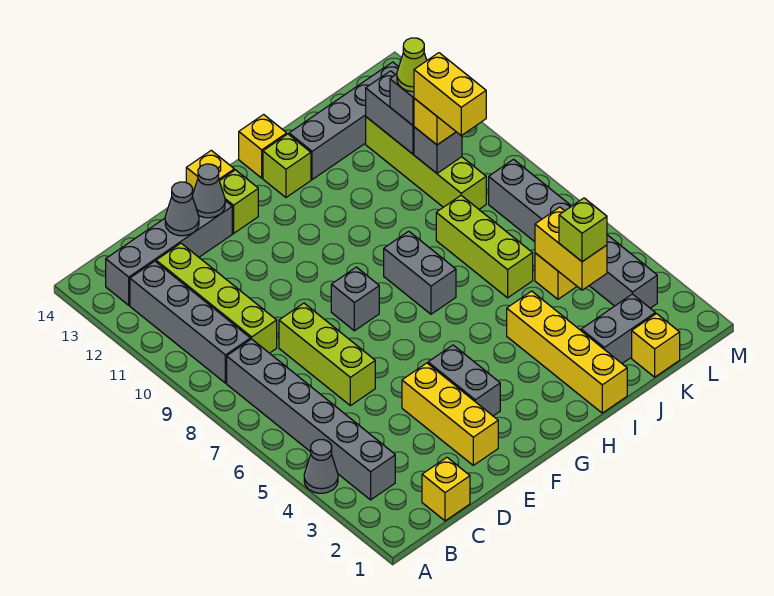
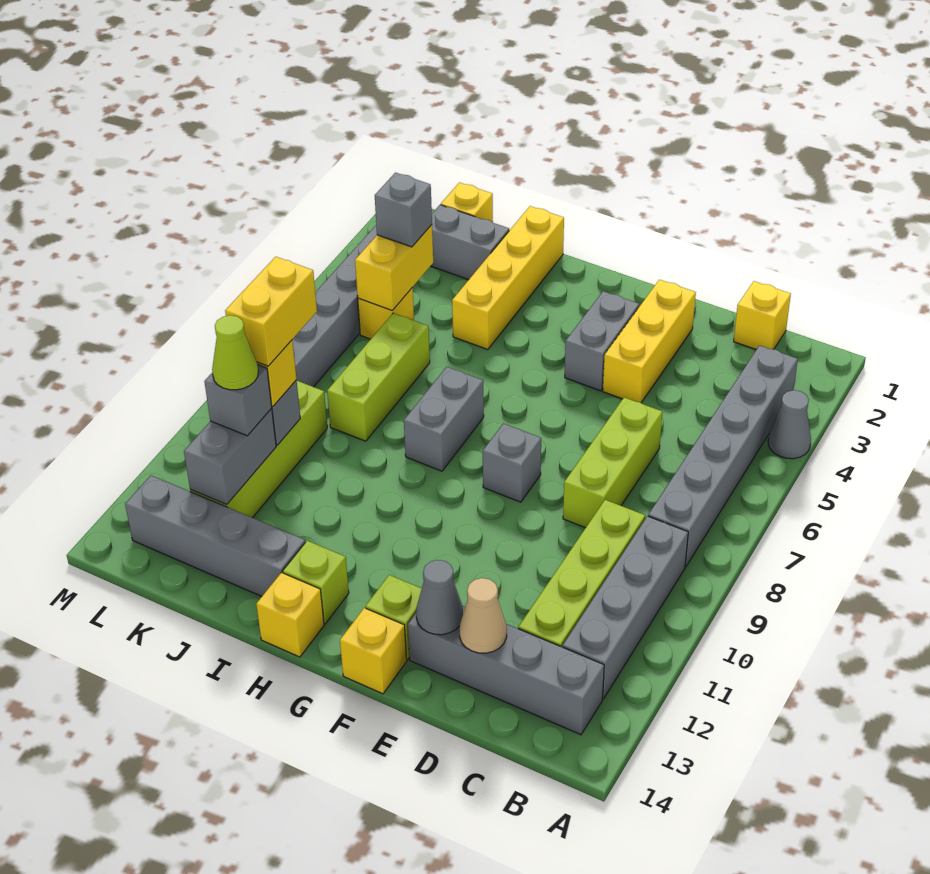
grey cone D13 level 2 -> tan cone D13 level 2
lime brick K4 level 3 -> grey brick K4 level 3

